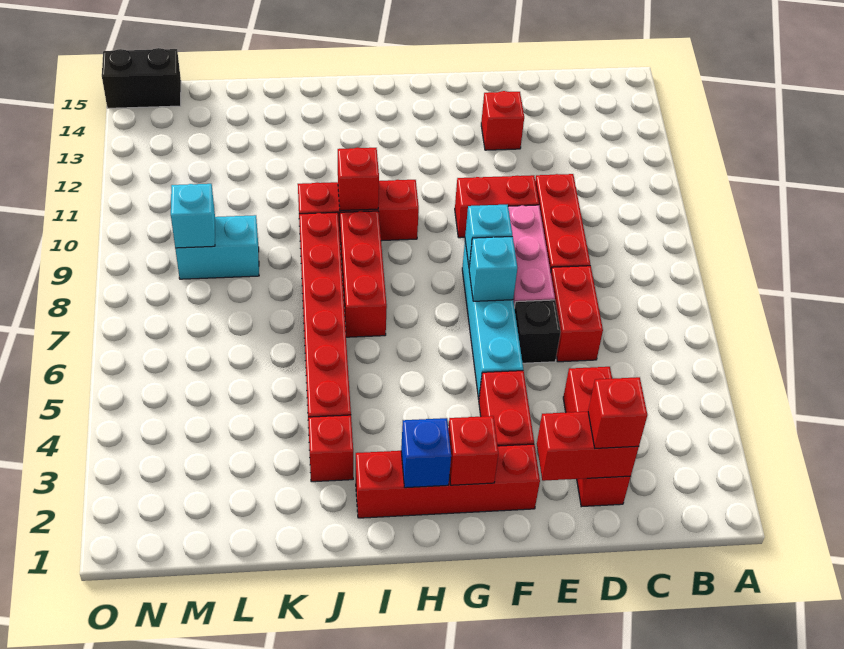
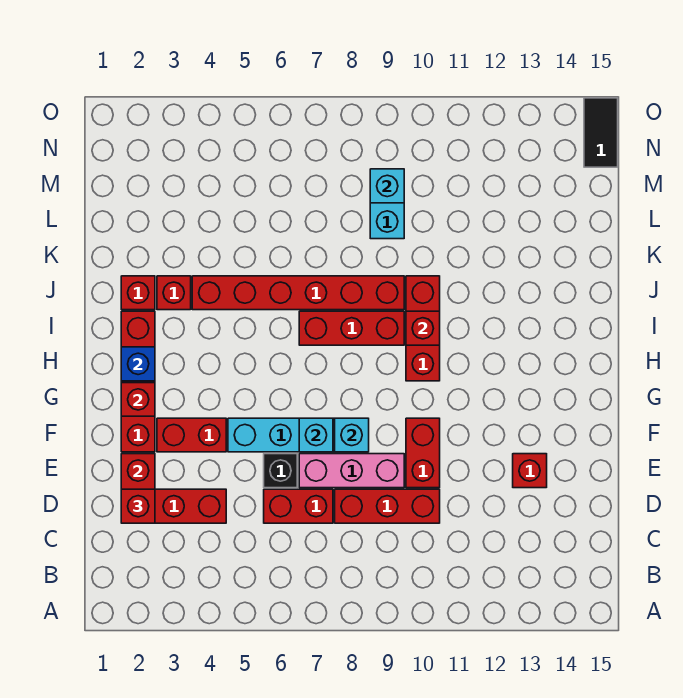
none -> red brick J2 level 1
black brick N15:O15 level 1 -> black tile N15:O15 level 1

